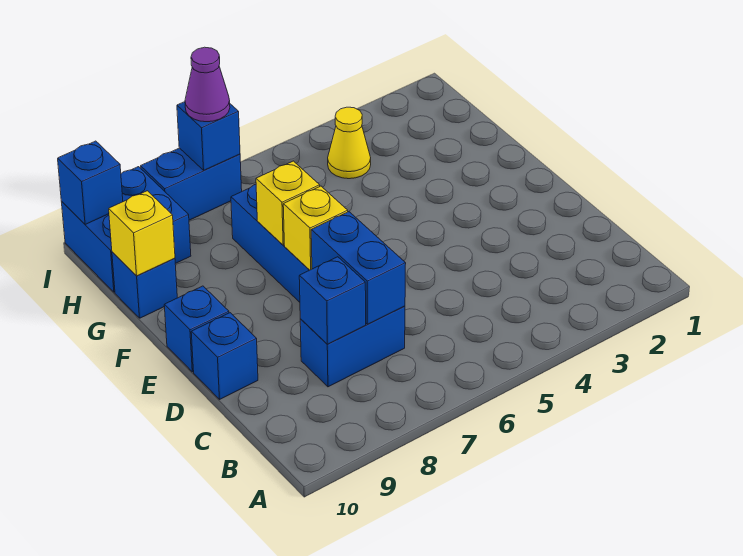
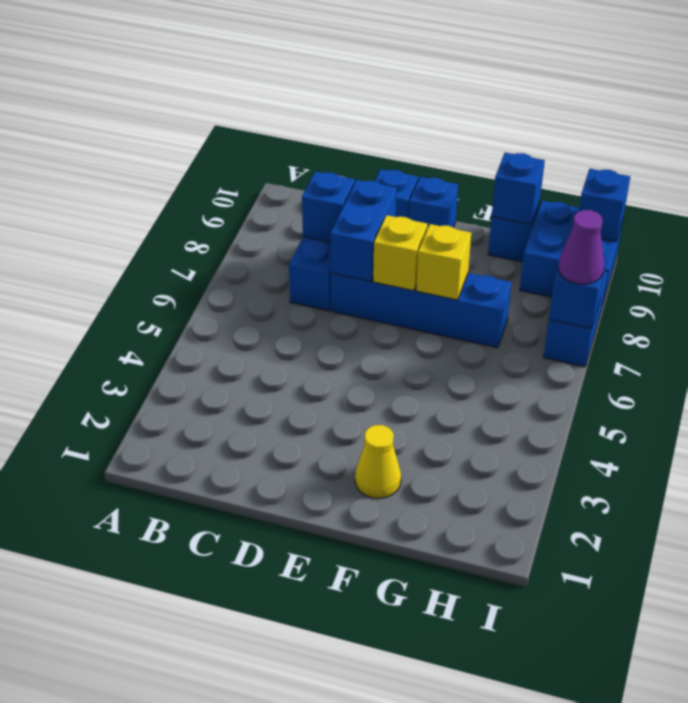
blue brick C7:D7 level 2 -> blue brick D7:D8 level 2
yellow brick G10 level 2 -> blue brick G10 level 2
yellow cone H4 level 1 -> yellow cone F2 level 1

